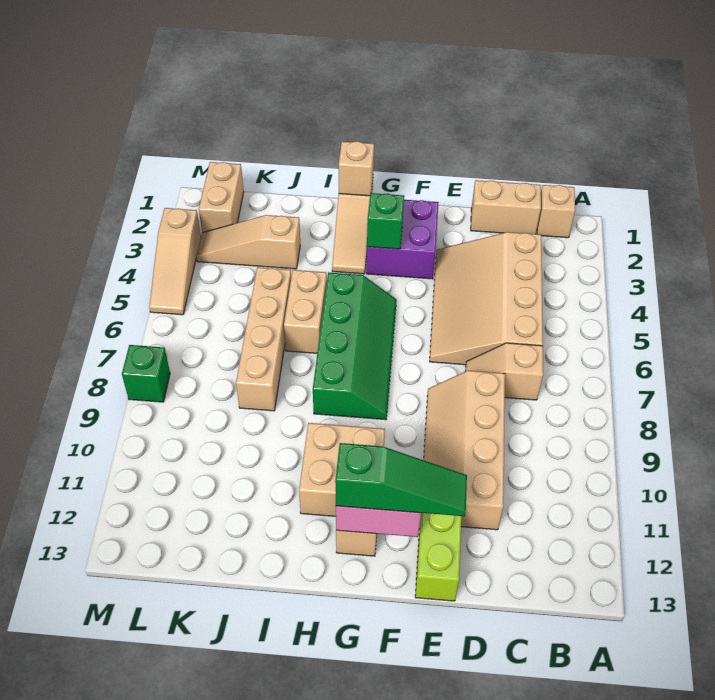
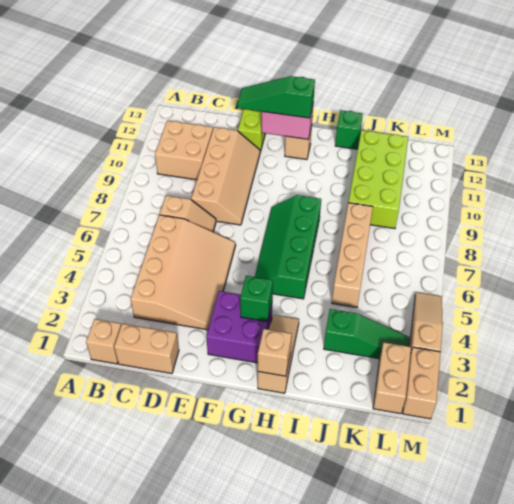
tan brick G10:H11 level 1 -> tan brick B10:C11 level 1
tan brick I5:I6 level 1 -> tan brick M1:M2 level 1
tan slope J3:L3 level 1 top J -> green slope J3:L3 level 1 top J
none -> lime brick J9:K12 level 1
green brick M8 level 1 -> green brick I13 level 1

